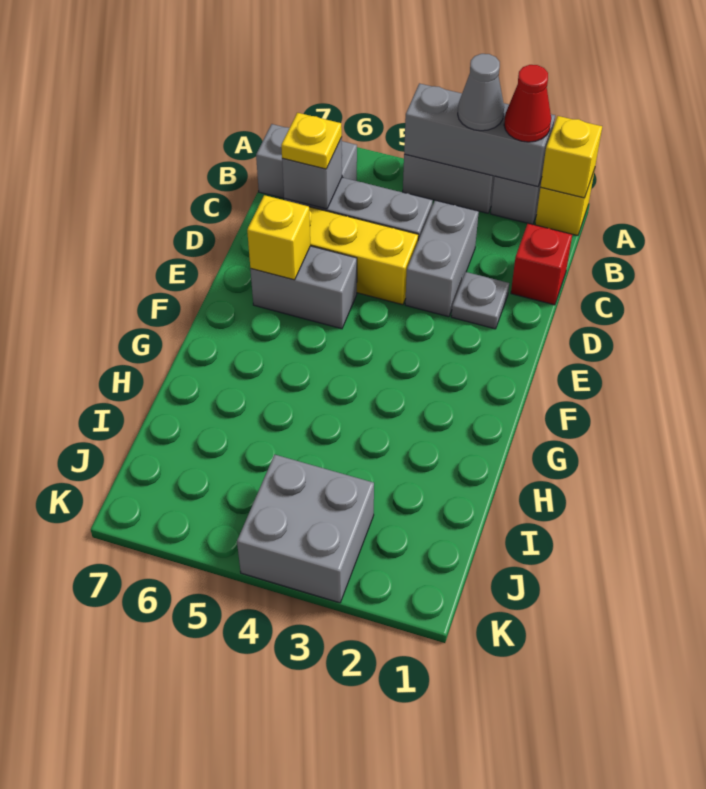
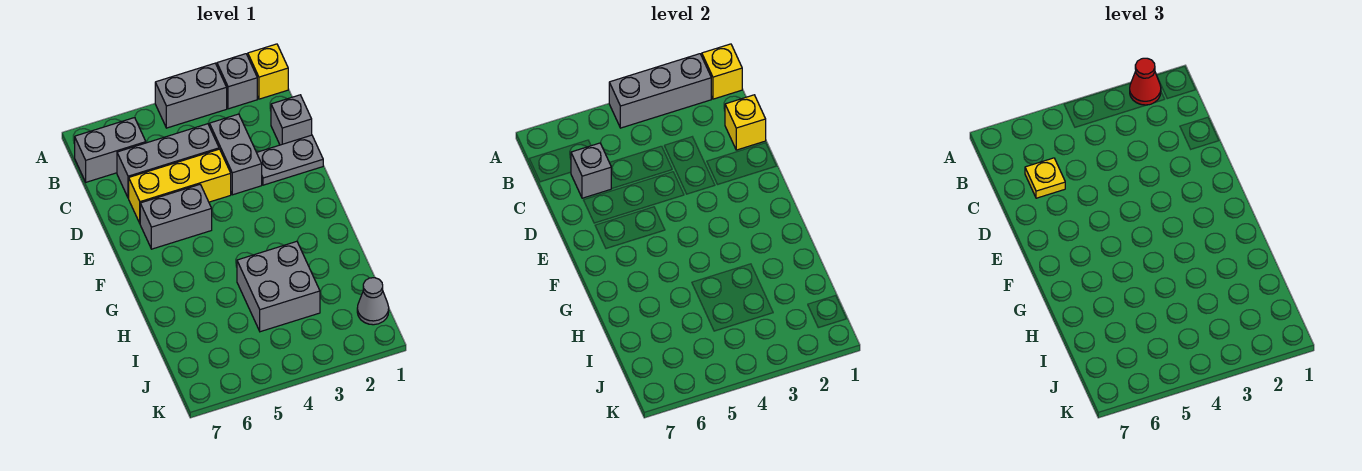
grey cone A3 level 3 -> grey cone J1 level 1
red brick C1 level 1 -> grey brick C1 level 1
grey plate D2 level 1 -> grey plate D1:D2 level 1
yellow brick E6 level 2 -> yellow brick C1 level 2
grey brick J3:K4 level 1 -> grey brick H3:I4 level 1

